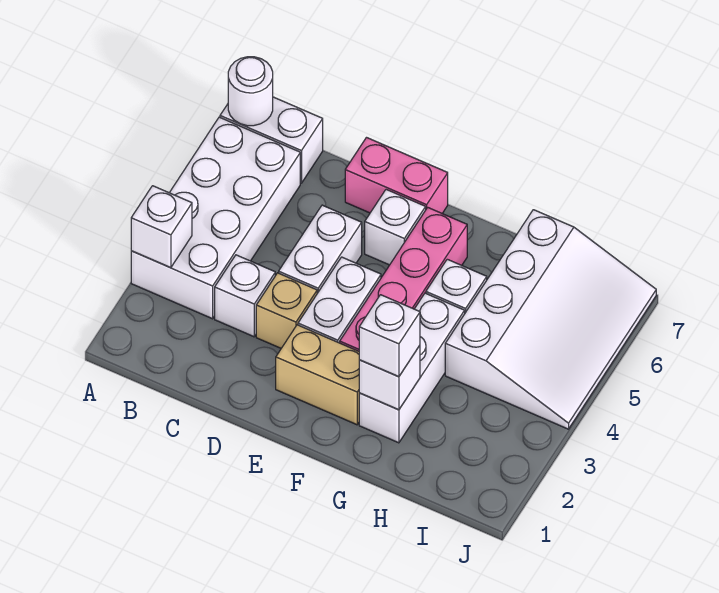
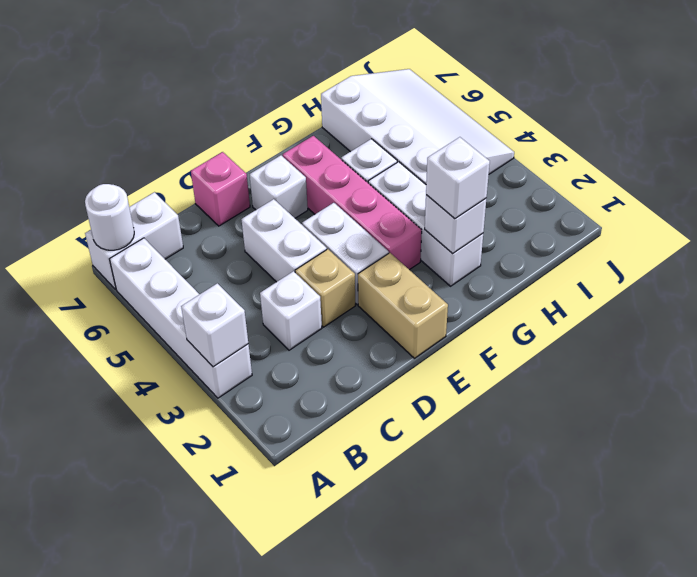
white brick A3:B6 level 1 -> white brick A3:A6 level 1
pink brick D7:E7 level 1 -> pink brick D7 level 1
tan brick E2:F2 level 1 -> tan brick E1:E2 level 1

